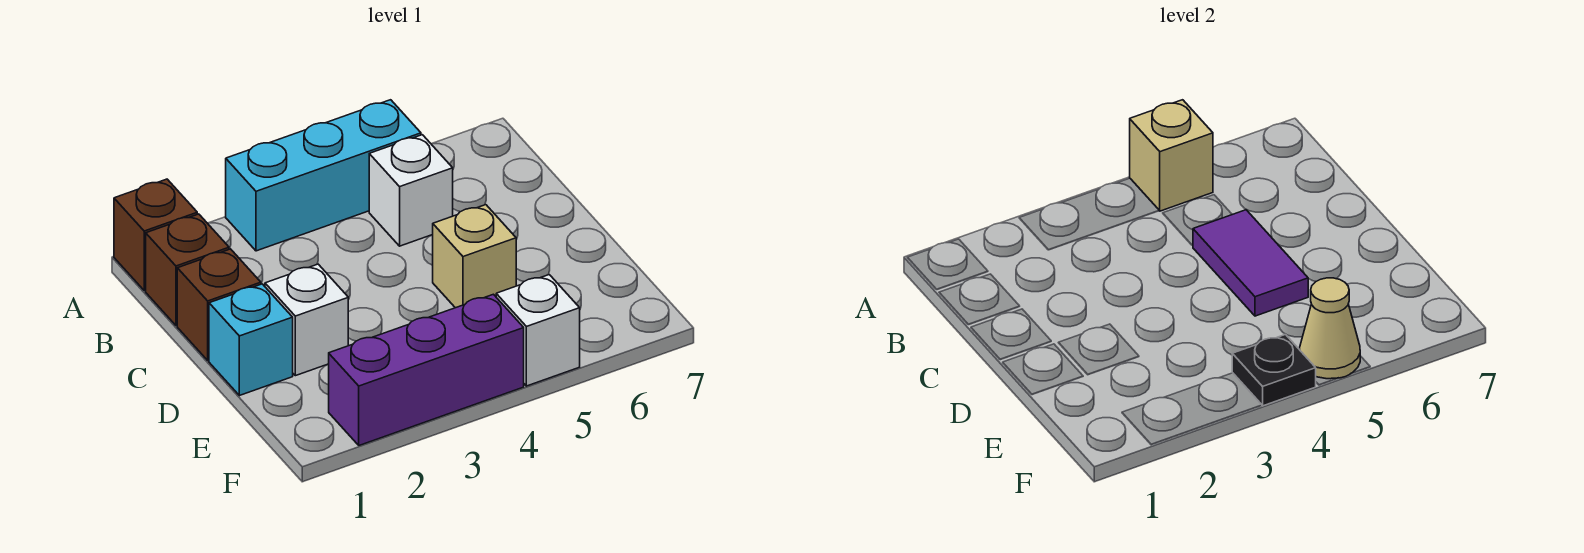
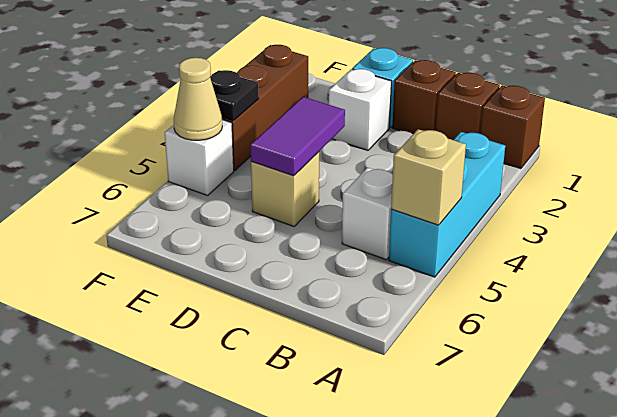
purple tile C5:D5 level 2 -> purple tile D4:D5 level 2
purple brick F2:F4 level 1 -> brown brick F2:F4 level 1

